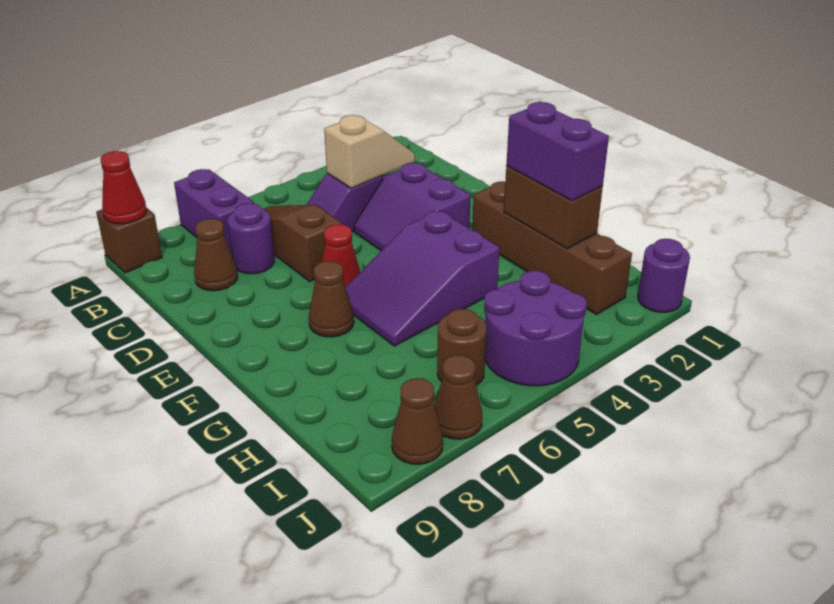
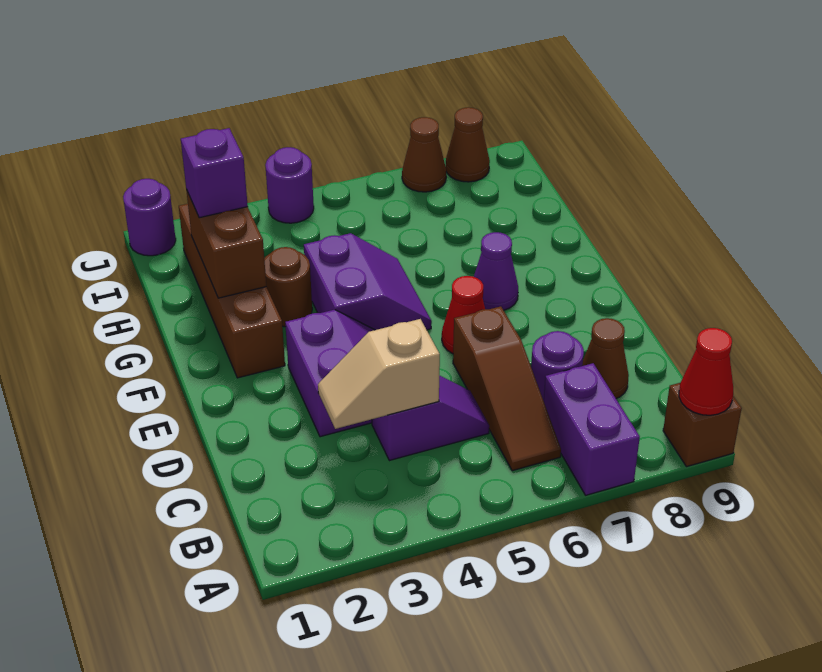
purple slope F4:G6 level 1 top 4 -> purple slope F4:G5 level 1 top 4
brown cone F7 level 1 -> purple cone F7 level 1
purple brick G2:H2 level 3 -> purple brick H2 level 3
purple round brick I4:J5 level 1 -> purple round brick J4 level 1
brown round brick I6 level 1 -> brown round brick G3 level 1

